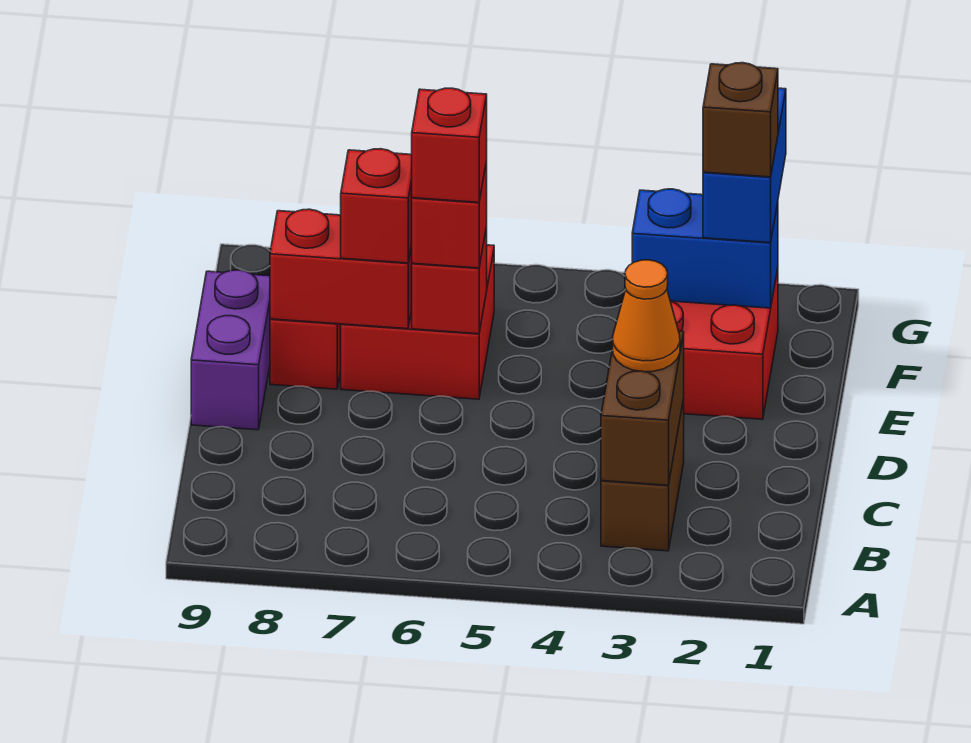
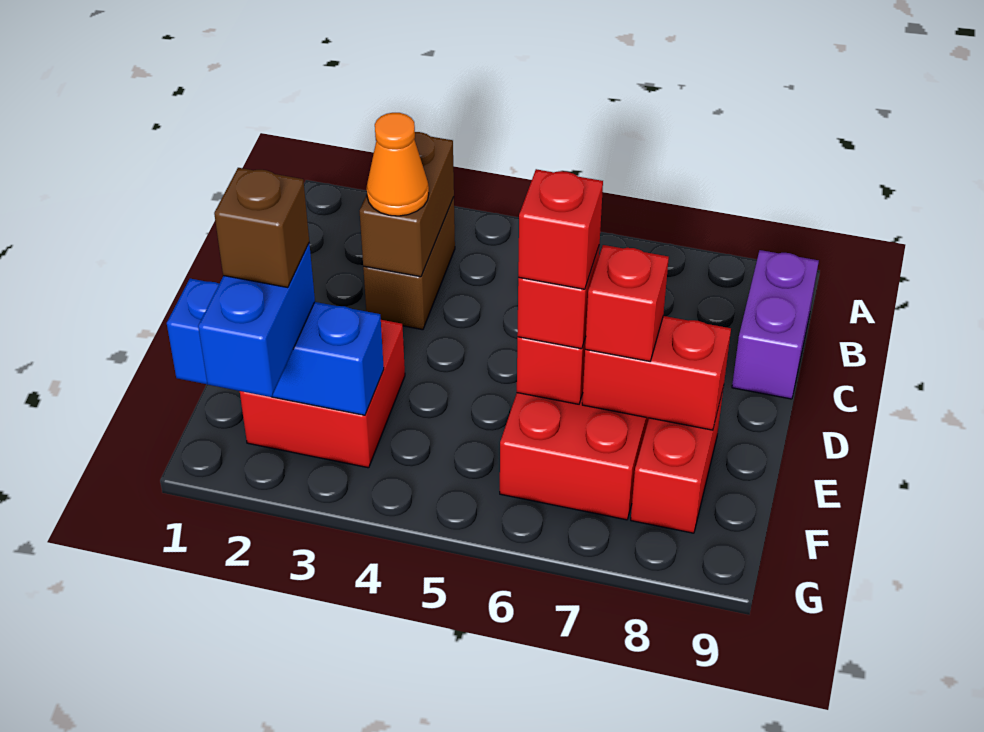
purple brick D9:E9 level 1 -> purple brick B9:C9 level 1
blue brick F2:F3 level 2 -> blue brick F1:F3 level 2

